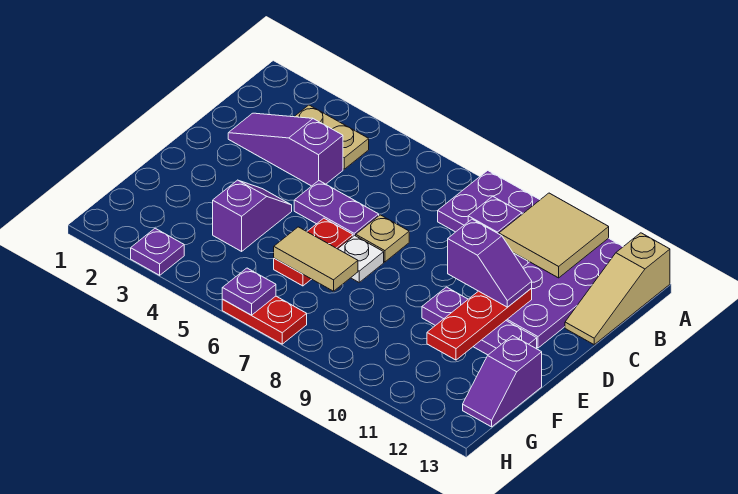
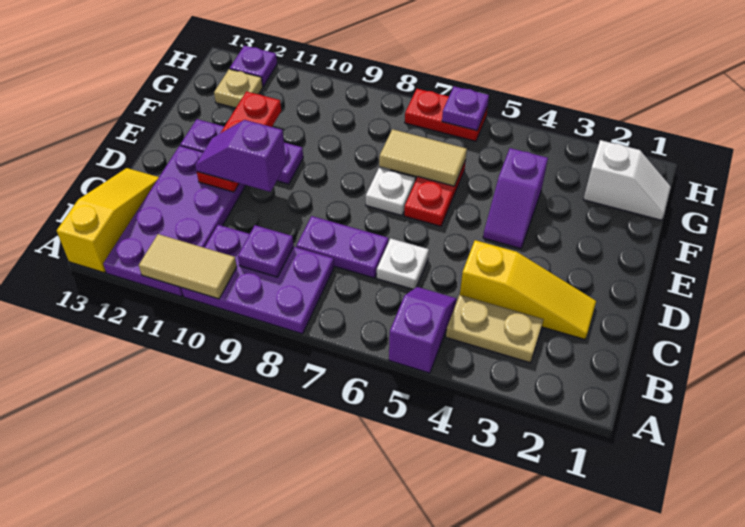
tan tile A10:B11 level 2 -> tan tile A10:A11 level 2
tan slope A13:C13 level 1 top A -> yellow slope A13:C13 level 1 top A
purple slope C2:C4 level 1 top 4 -> yellow slope C2:C4 level 1 top 4
none -> white plate C6 level 1
purple plate D5:D6 level 1 -> purple plate C7:C8 level 1
tan plate D7 level 1 -> tan plate G12 level 1
purple slope F13:G13 level 1 top F -> purple slope A5:B5 level 1 top A
none -> white slope G1:G2 level 1 top 2
purple plate H3 level 1 -> purple plate H12 level 1

